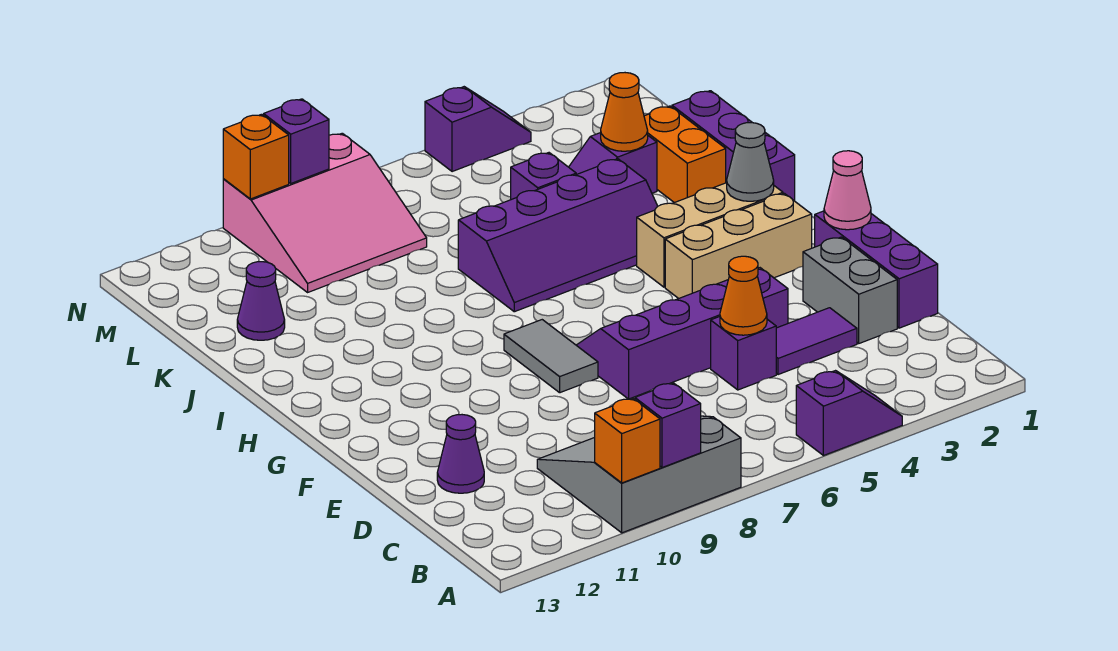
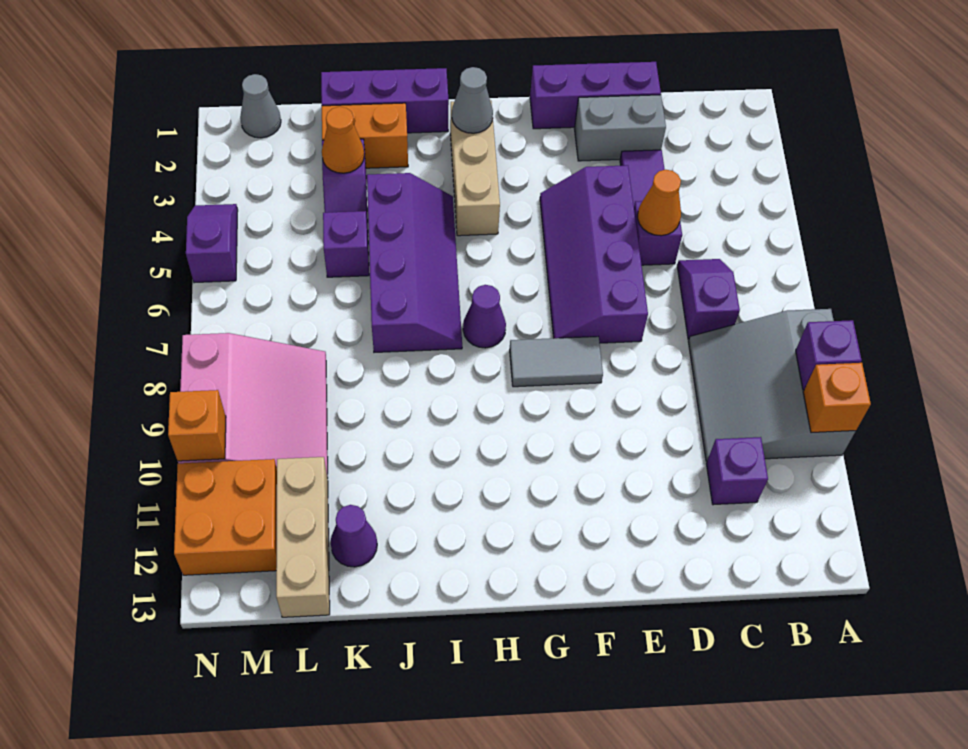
purple slope A4:A5 level 1 top 5 -> purple slope C6:C7 level 1 top 7
purple cone D12 level 1 -> purple cone H7 level 1
pink cone F1 level 2 -> none
tan brick G2:G4 level 1 -> tan brick L11:L13 level 1
none -> grey cone M1 level 1
none -> orange brick M11:N12 level 1
purple brick N9 level 2 -> purple brick C11 level 1

